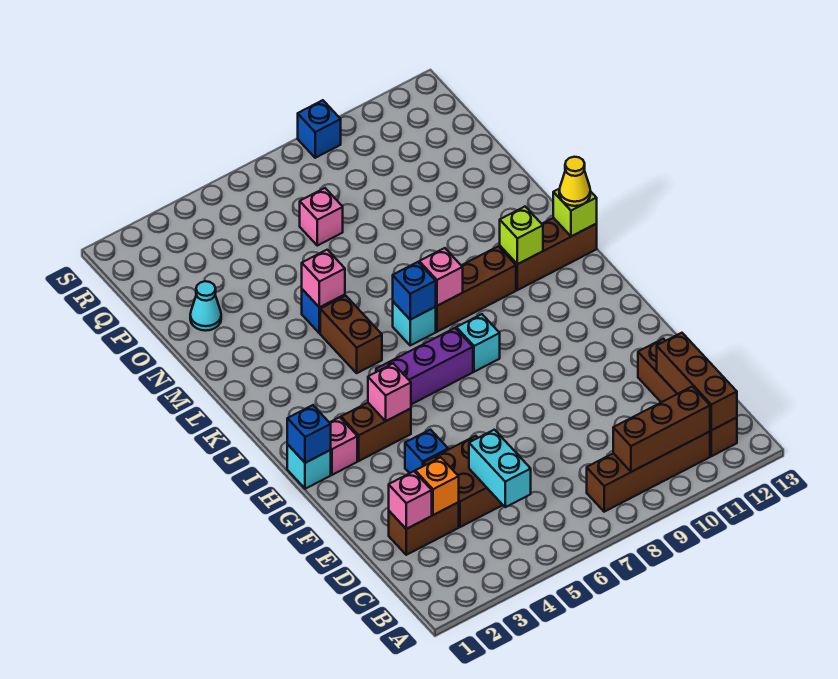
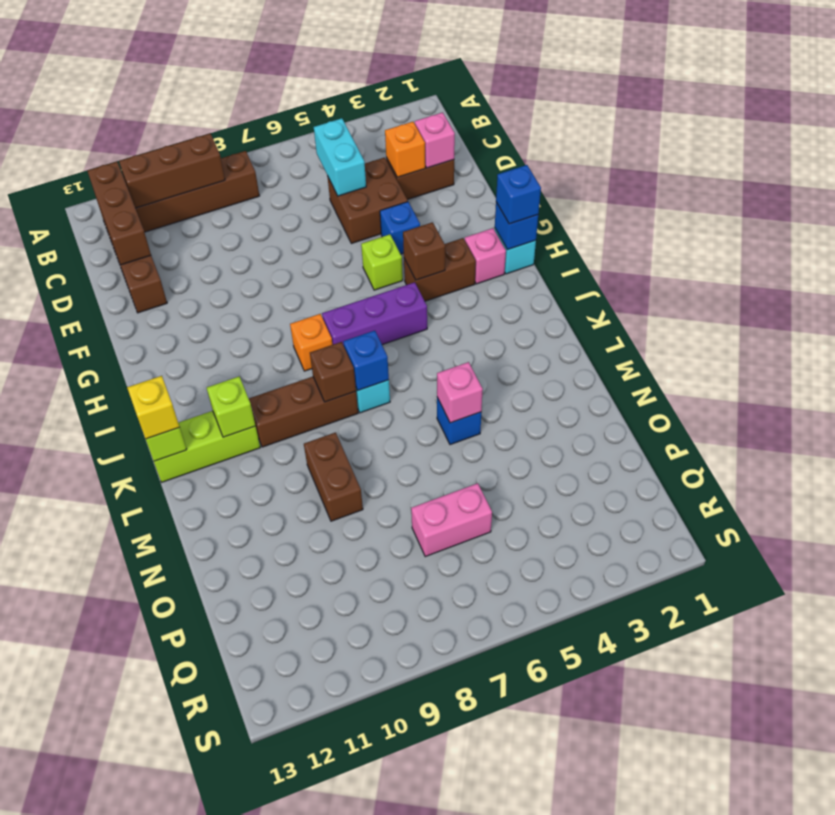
none -> lime brick G5 level 1
pink brick H4 level 2 -> brown brick H4 level 2
cyan brick I8 level 1 -> orange brick I8 level 1
brown brick K5:L5 level 1 -> brown brick M9:N9 level 1
pink brick K8 level 2 -> brown brick K8 level 2
brown brick K11:K13 level 1 -> lime brick K11:K13 level 1
yellow cone K13 level 3 -> yellow brick K13 level 3
cyan cone O2 level 1 -> none
pink brick P7 level 1 -> pink brick P6:P7 level 1
blue brick S9 level 1 -> blue brick H1 level 3

